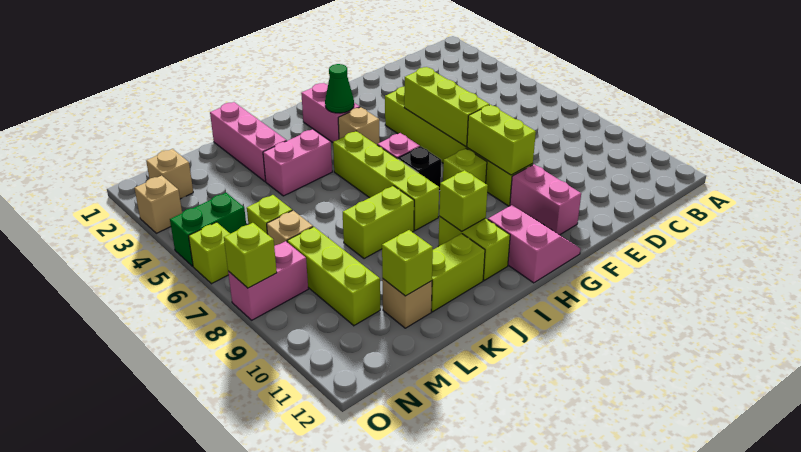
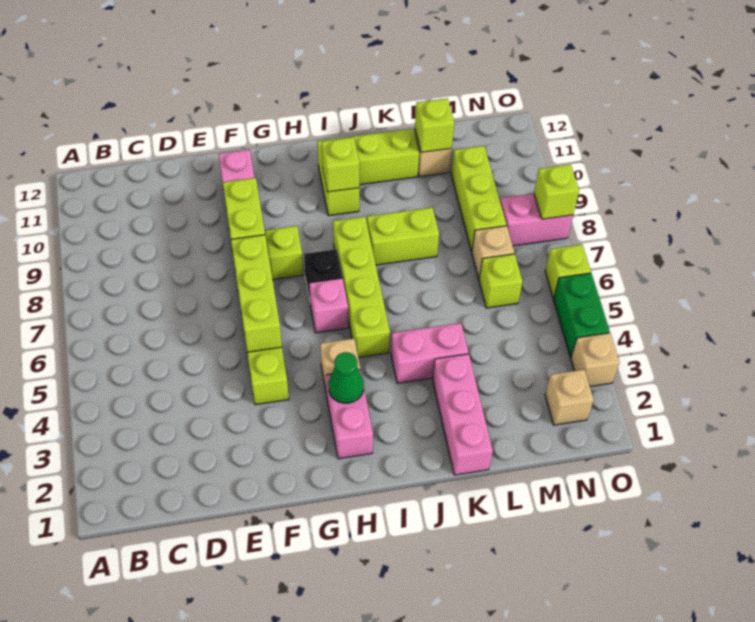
pink slope G11:H12 level 1 top H -> none
green brick N5:O5 level 1 -> green brick O4:O5 level 1

